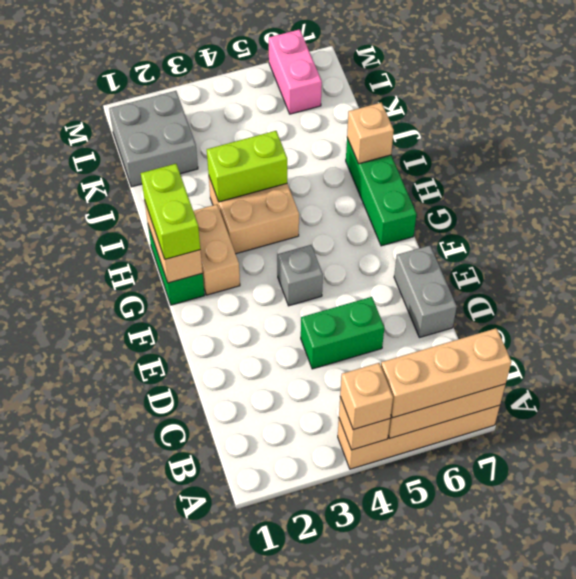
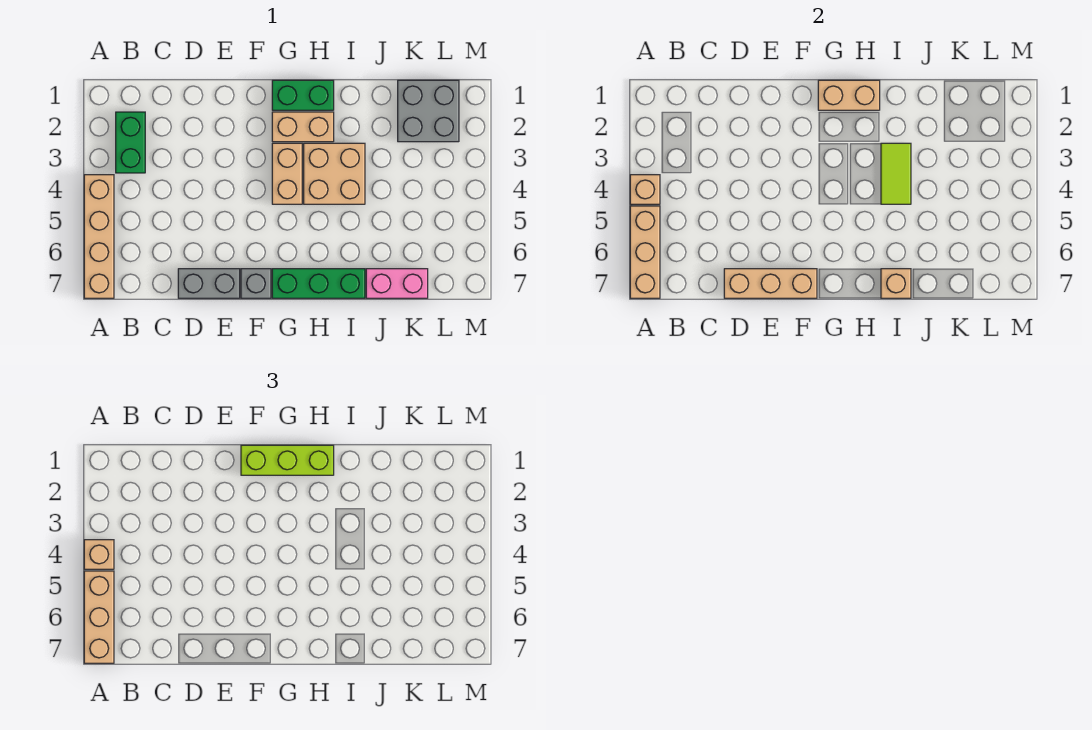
green brick D4:D5 level 1 -> green brick B2:B3 level 1
none -> tan brick D7:F7 level 2
grey brick F4 level 1 -> grey brick F7 level 1
lime brick G1:H1 level 3 -> lime brick F1:H1 level 3
none -> tan brick G3:G4 level 1
lime brick I3:I4 level 2 -> lime tile I3:I4 level 2
pink brick L6:M6 level 1 -> pink brick J7:K7 level 1

